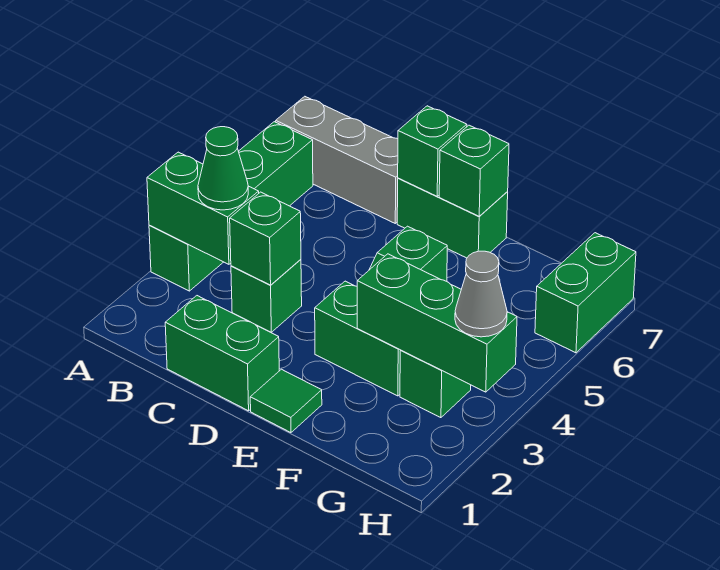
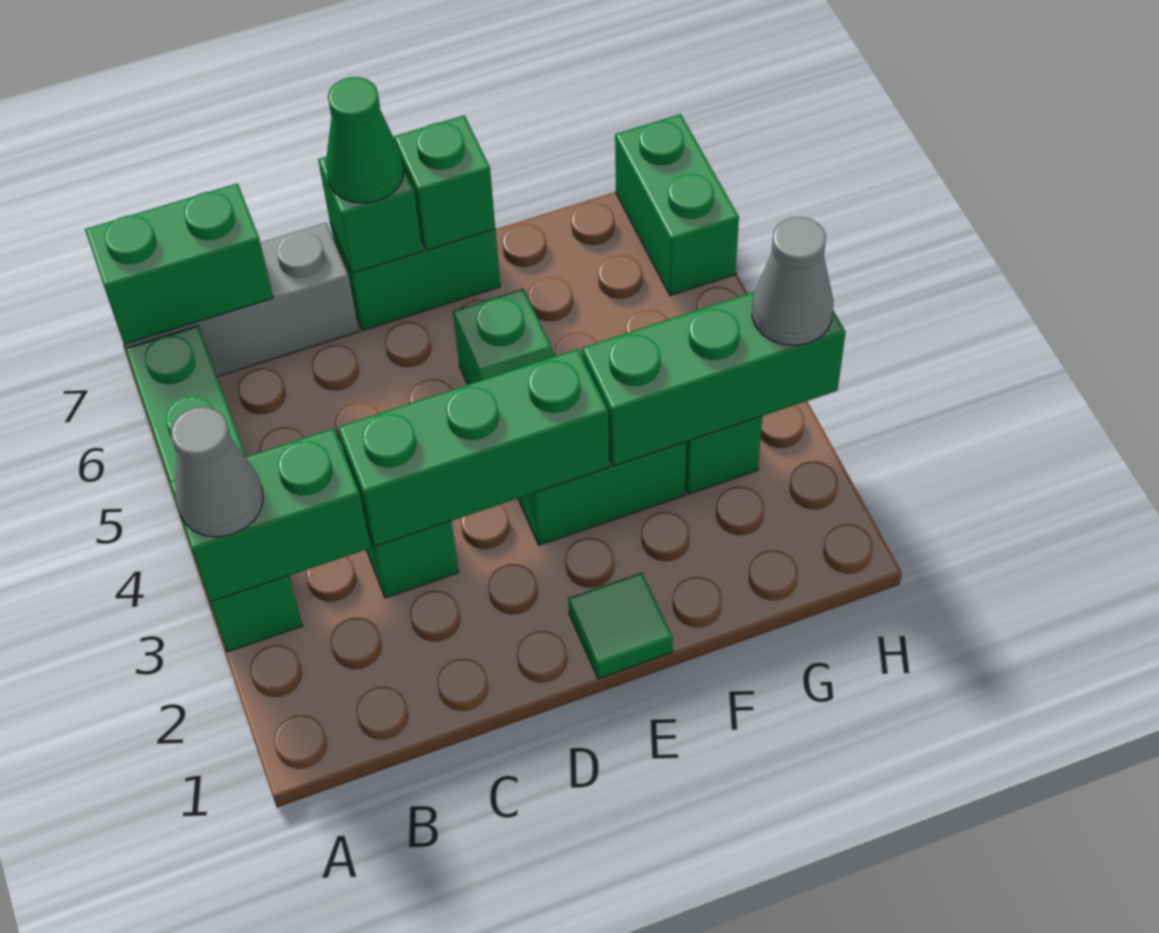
none -> grey cone A3 level 3
green cone B3 level 3 -> green cone D7 level 3
green brick C1:D1 level 1 -> green brick A7:B7 level 2
green brick C3 level 2 -> green brick C3:E3 level 2

